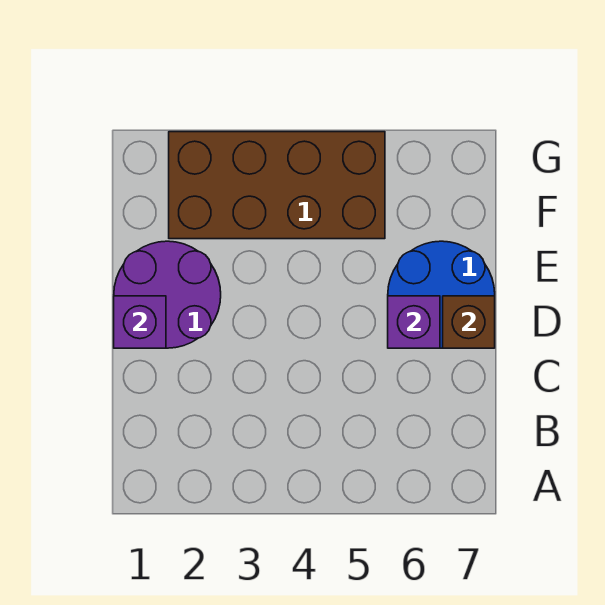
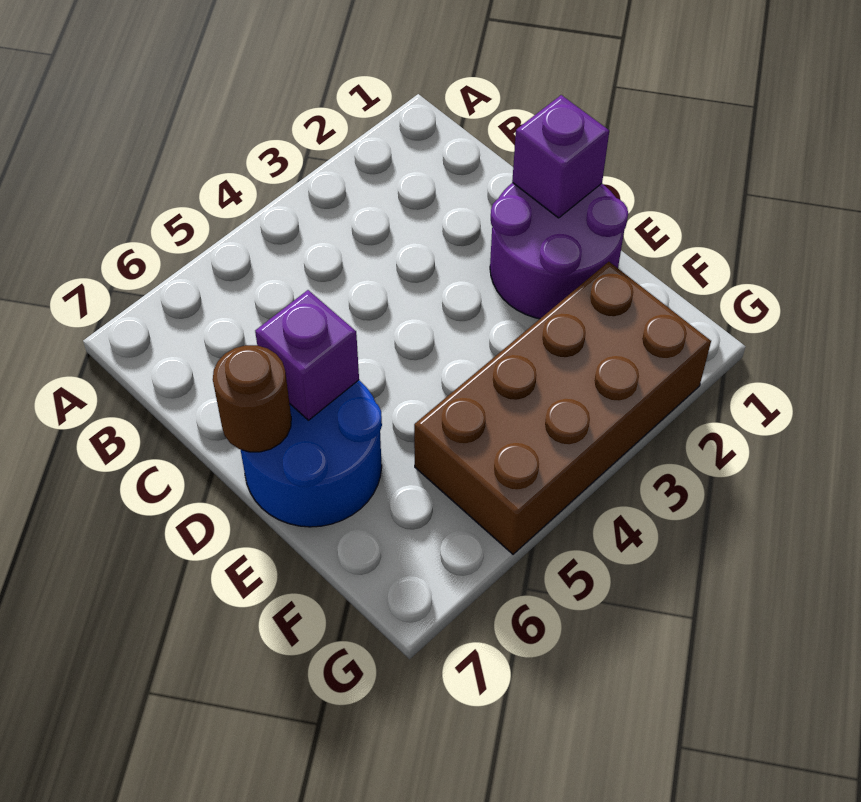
brown brick D7 level 2 -> brown round brick D7 level 2

